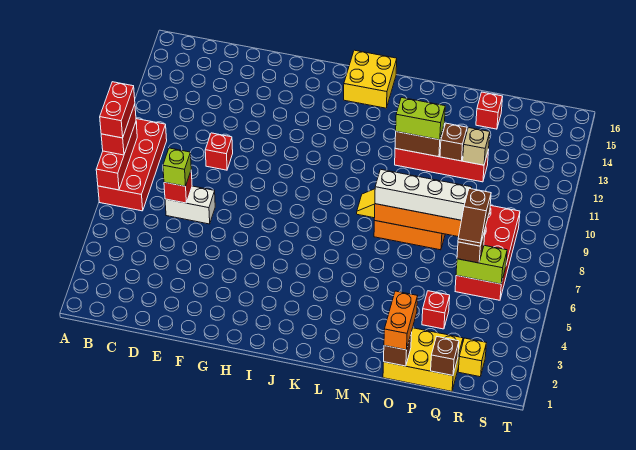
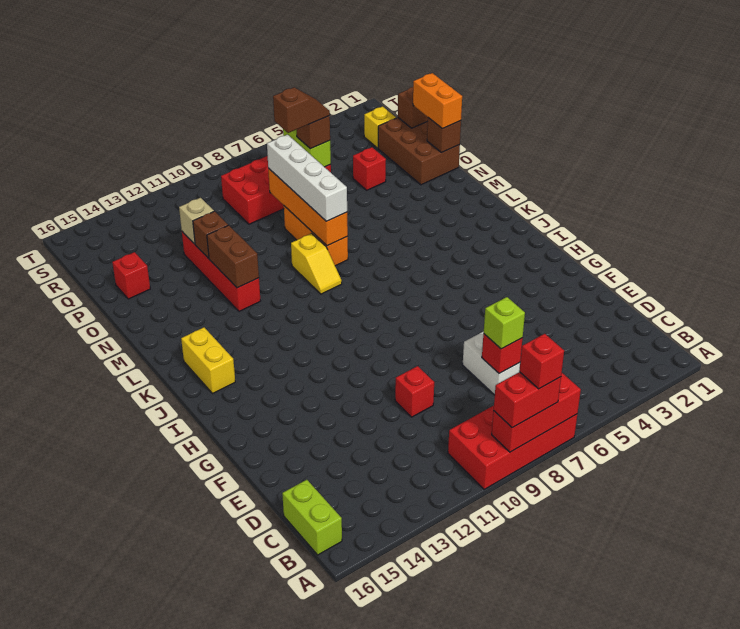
red brick A8:A9 level 4 -> red brick A8 level 4
yellow brick J15:K16 level 1 -> yellow brick J15:K15 level 1
lime brick M12:N12 level 3 -> lime brick B16:C16 level 1
yellow brick O1:Q2 level 1 -> brown brick O1:Q2 level 1
orange brick O1:O2 level 3 -> orange brick O1:P1 level 3

